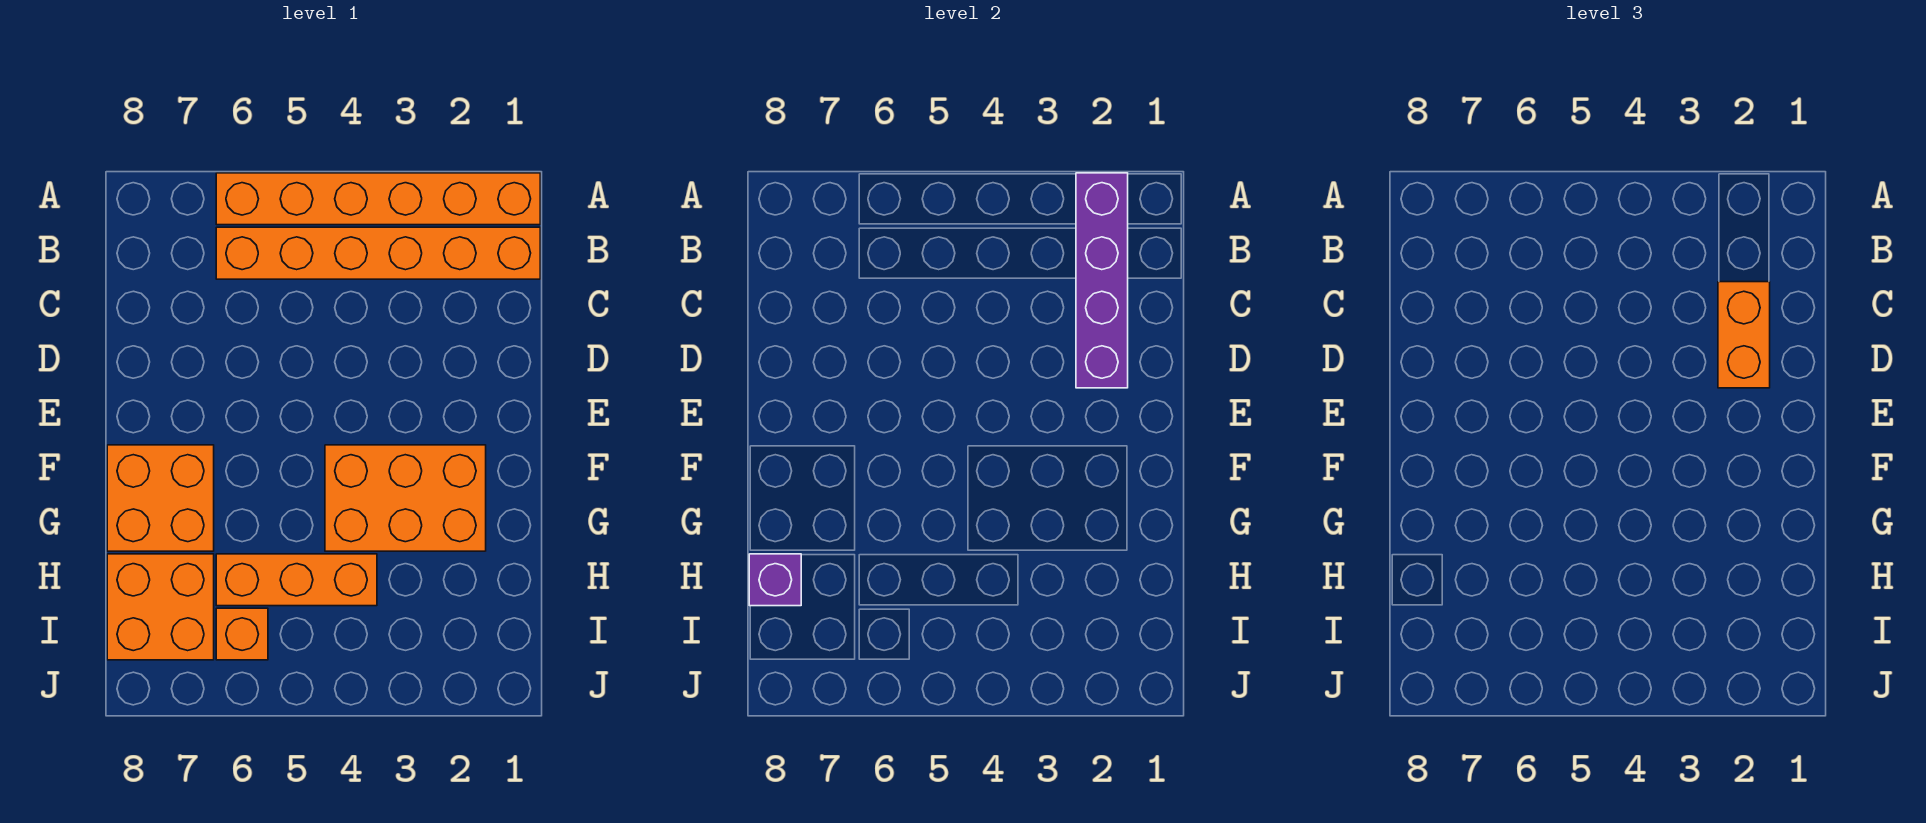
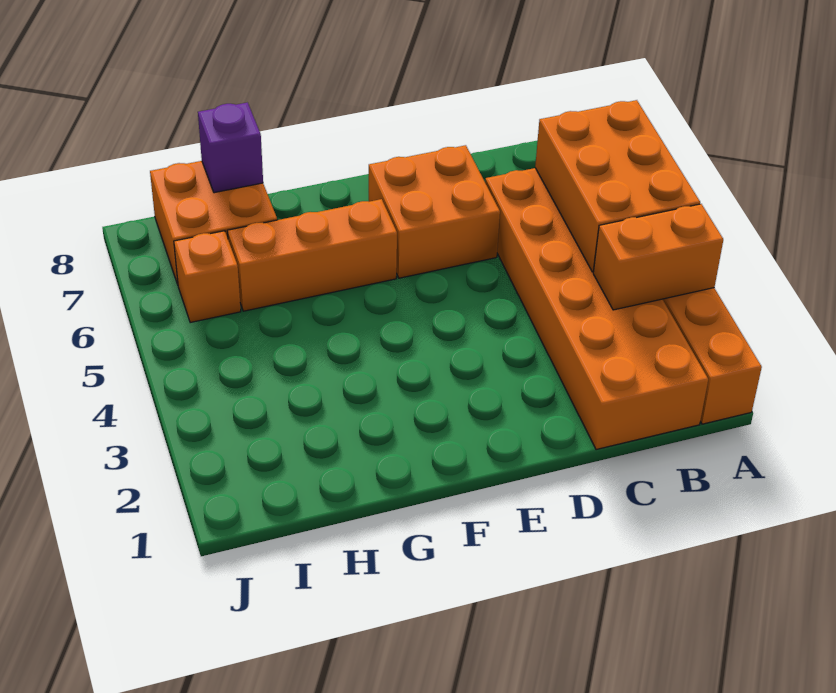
purple brick A2:D2 level 2 -> none
orange brick B1:B6 level 1 -> orange brick B1:C6 level 1
orange brick C2:D2 level 3 -> orange brick A3:B3 level 2
orange brick F2:G4 level 1 -> orange brick A4:B6 level 2
orange brick F7:G8 level 1 -> orange brick D6:E7 level 1
orange brick H4:H6 level 1 -> orange brick F6:H6 level 1

